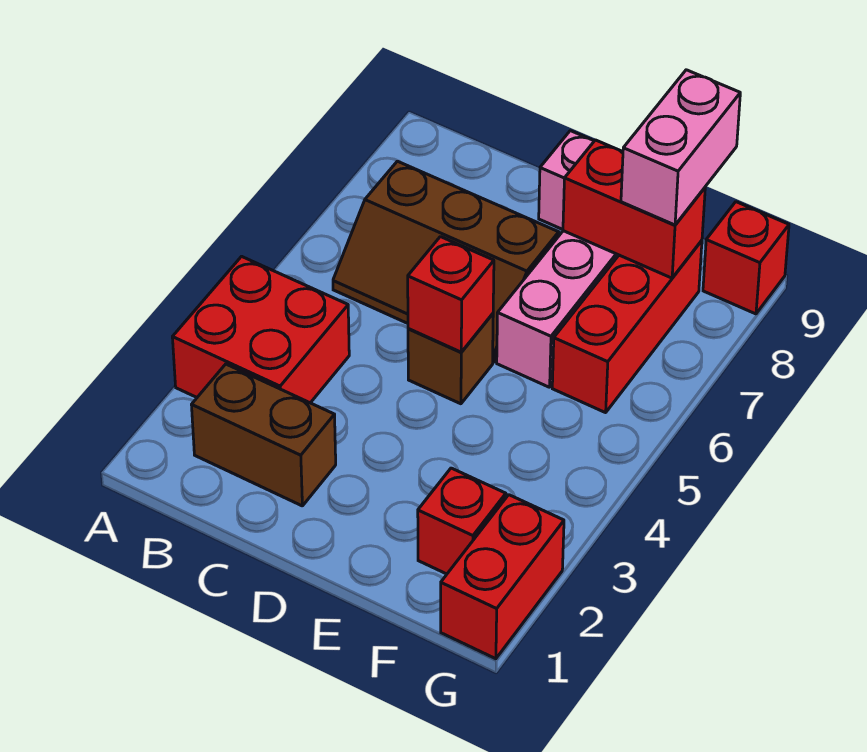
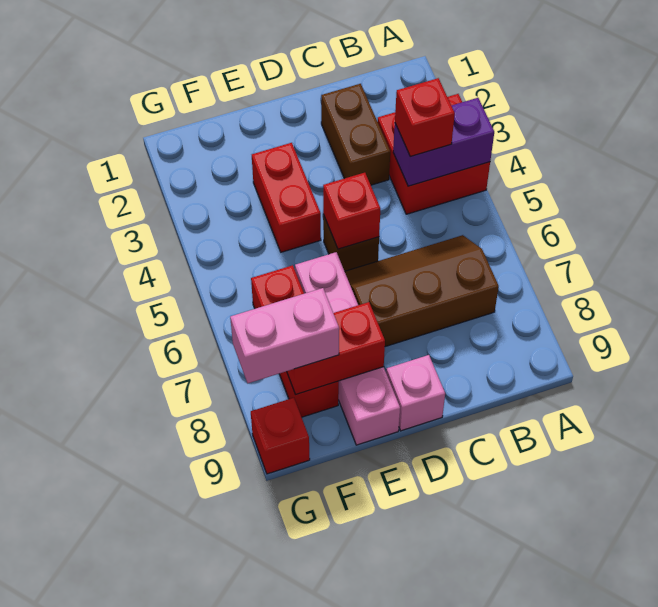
none -> purple brick A4:B4 level 2
brown brick B2:C2 level 1 -> brown brick C2:C3 level 1
red brick F2 level 1 -> red brick B4 level 3
pink brick F8:F9 level 3 -> pink brick F8:G8 level 3
red brick G1:G2 level 1 -> red brick E3:E4 level 1

